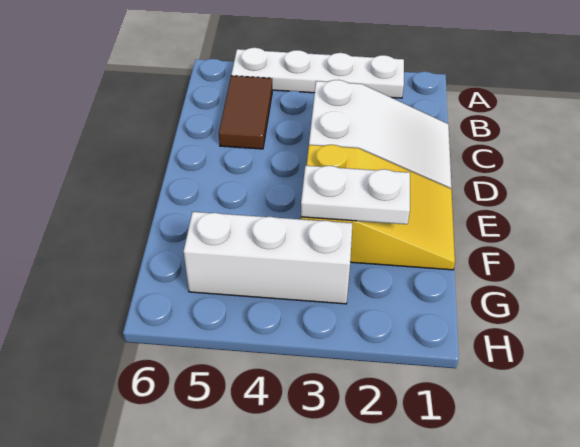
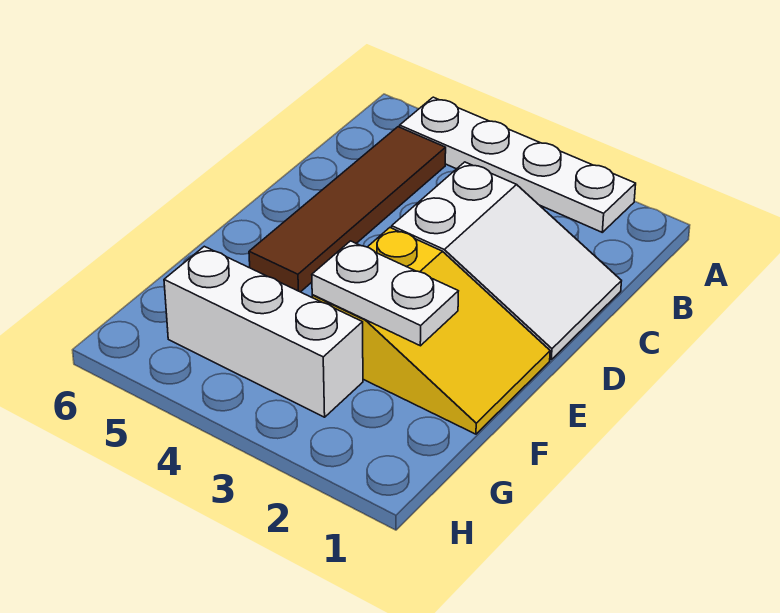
brown tile B5:C5 level 1 -> brown tile B5:E5 level 1

